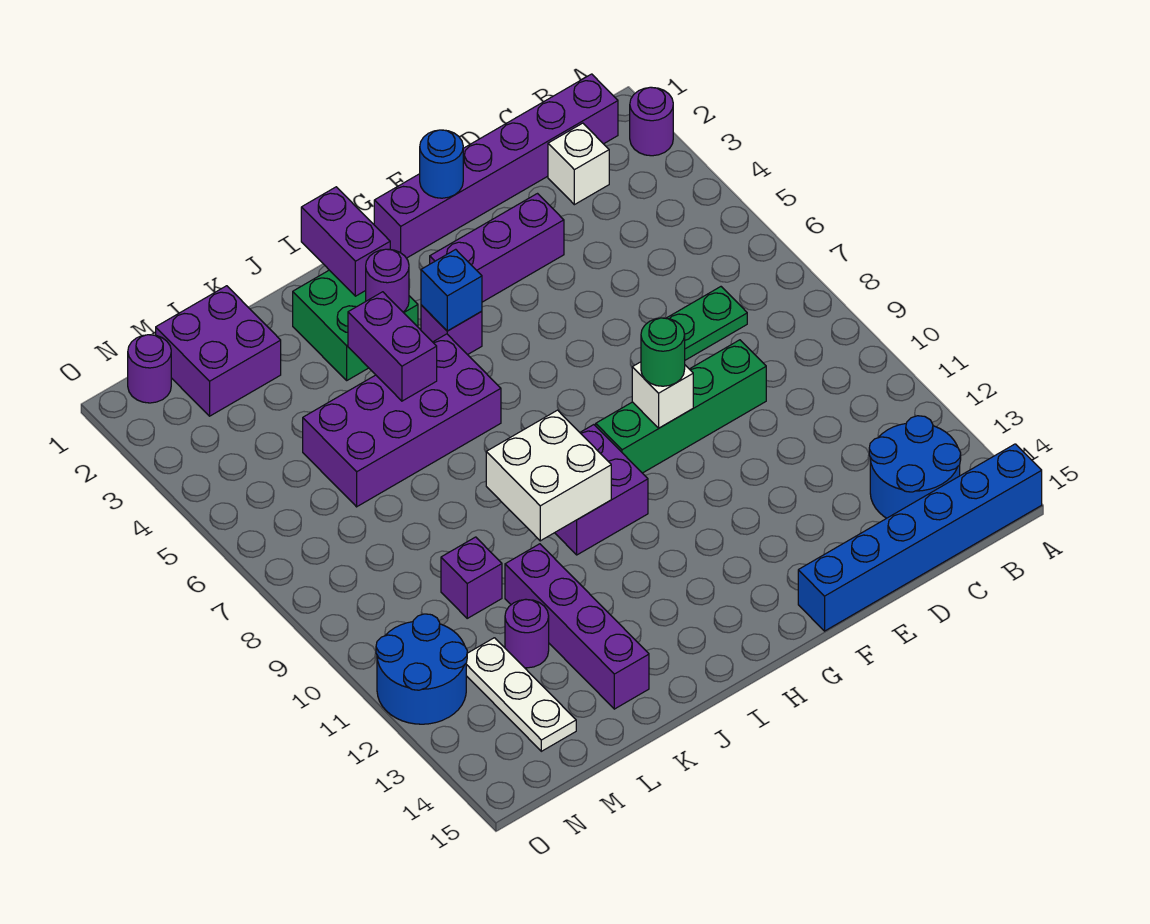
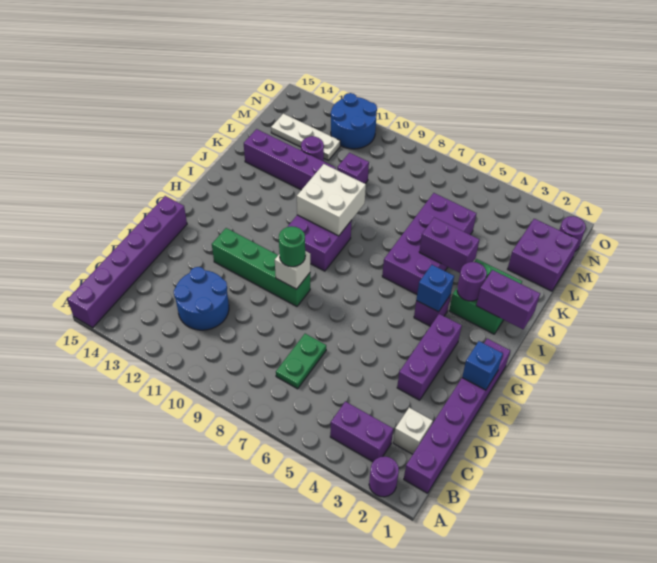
blue brick A15:F15 level 1 -> purple brick A15:F15 level 1
none -> purple brick B3:B4 level 1
blue round brick B13:C14 level 1 -> blue round brick C11:D12 level 1
green brick D9:G9 level 1 -> green brick F9:F12 level 1
blue round brick F1 level 2 -> blue brick F1 level 2

